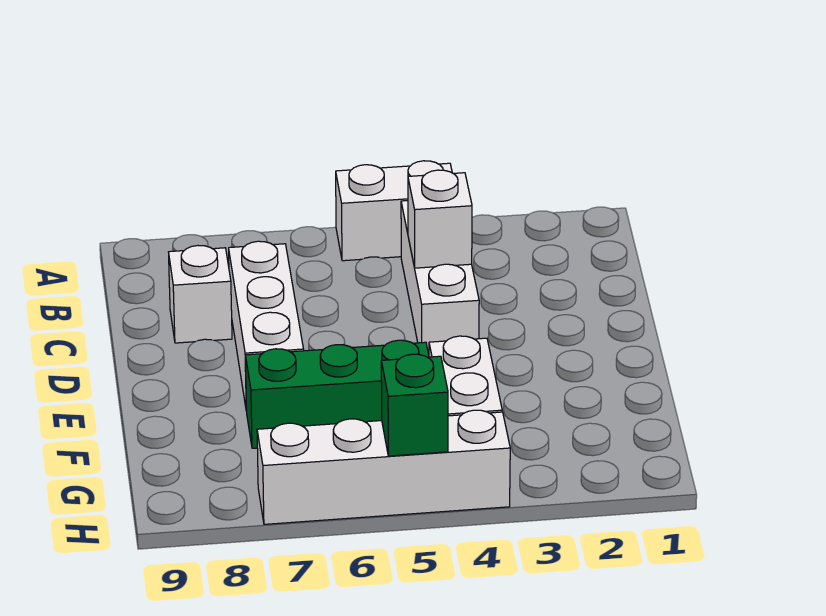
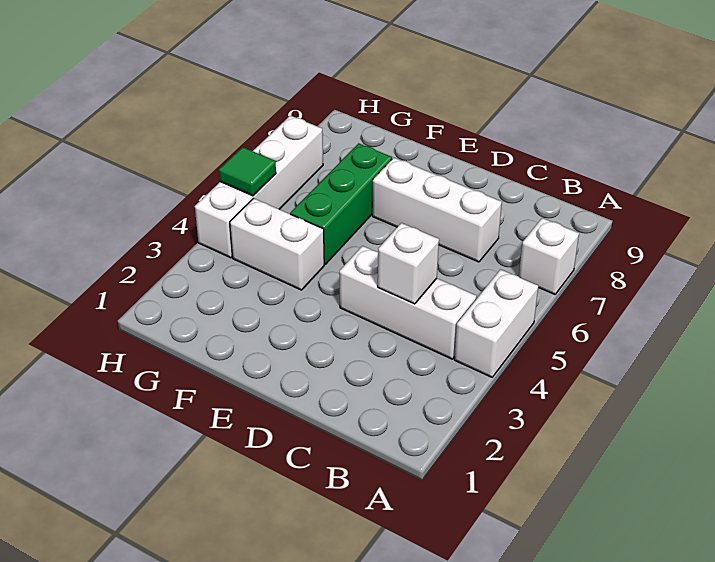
white brick C8 level 1 -> white brick A7 level 1
green brick H5 level 2 -> green tile H5 level 2

